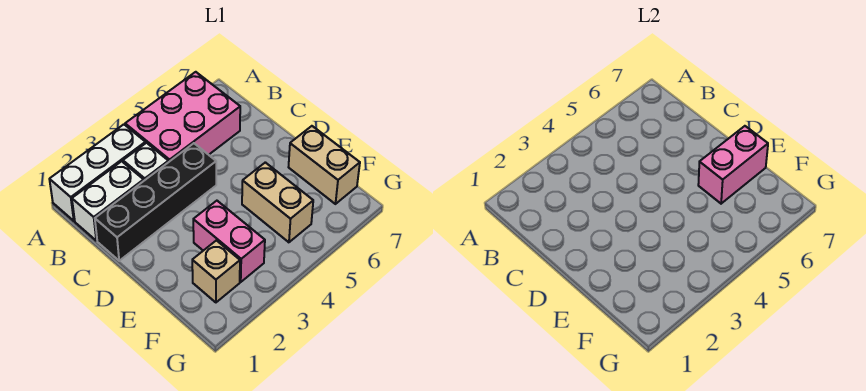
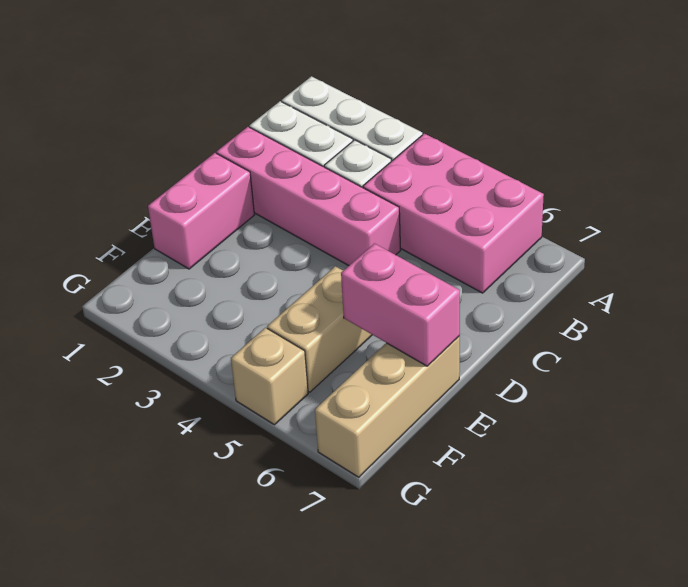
black brick C1:C4 level 1 -> pink brick C1:C4 level 1
pink brick E3:F3 level 1 -> pink brick D1:E1 level 1
tan brick E7:F7 level 1 -> tan brick E7:G7 level 1
tan brick F2 level 1 -> tan brick G5 level 1

